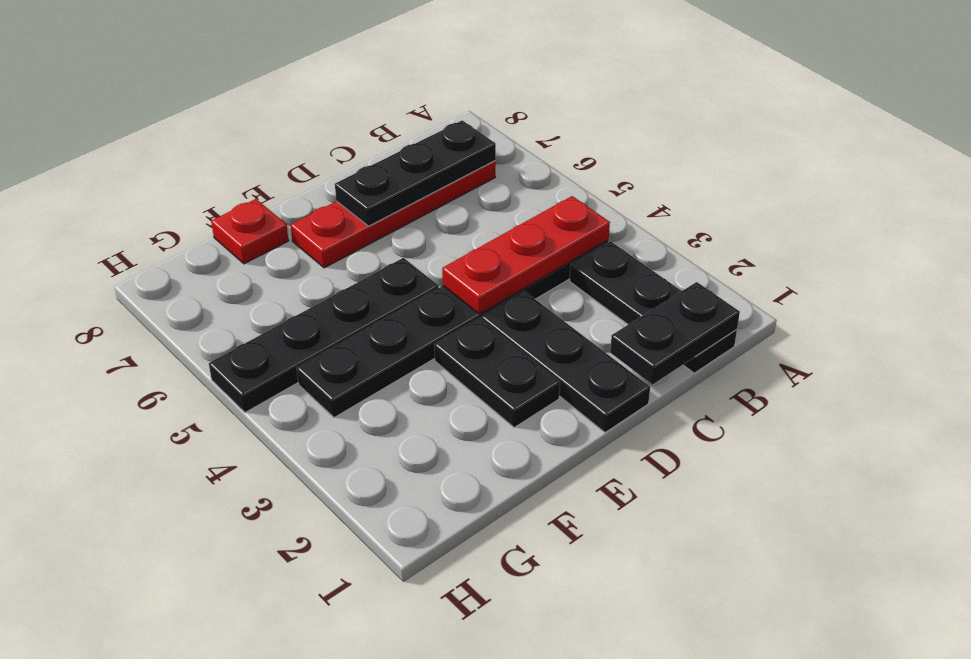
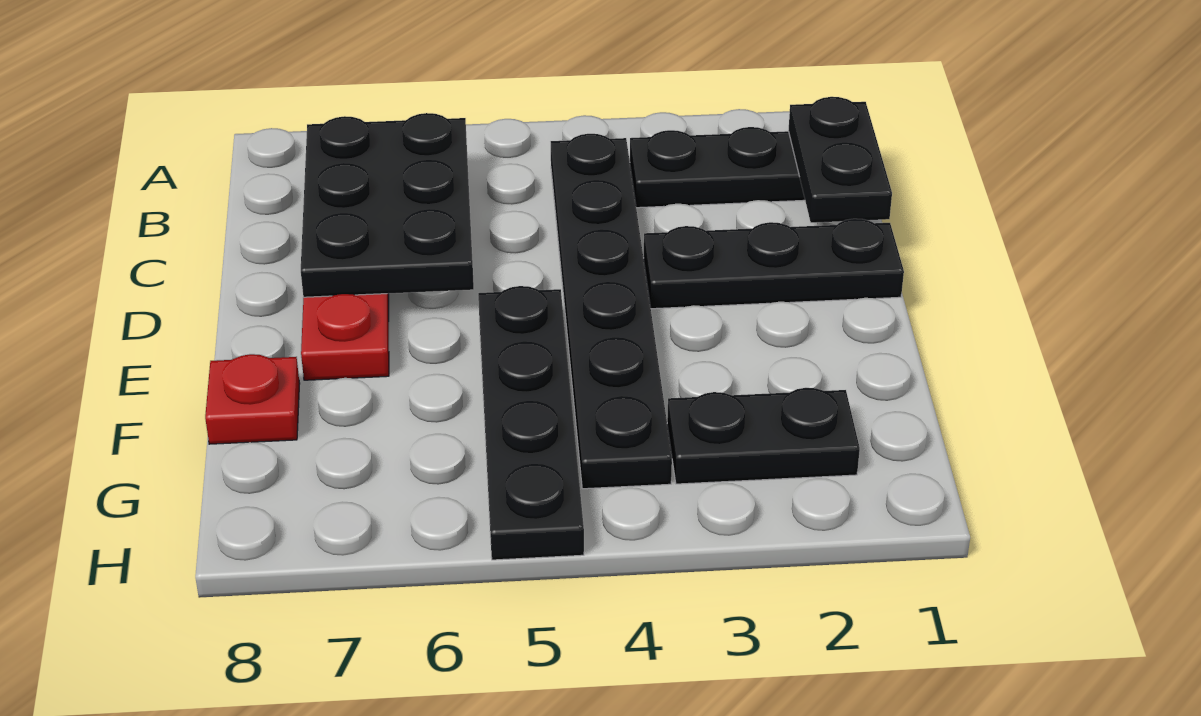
red plate B4:D4 level 2 -> none
black plate B7:D7 level 2 -> black plate B6:D7 level 2
black plate E2:E3 level 1 -> black plate G2:G3 level 1

